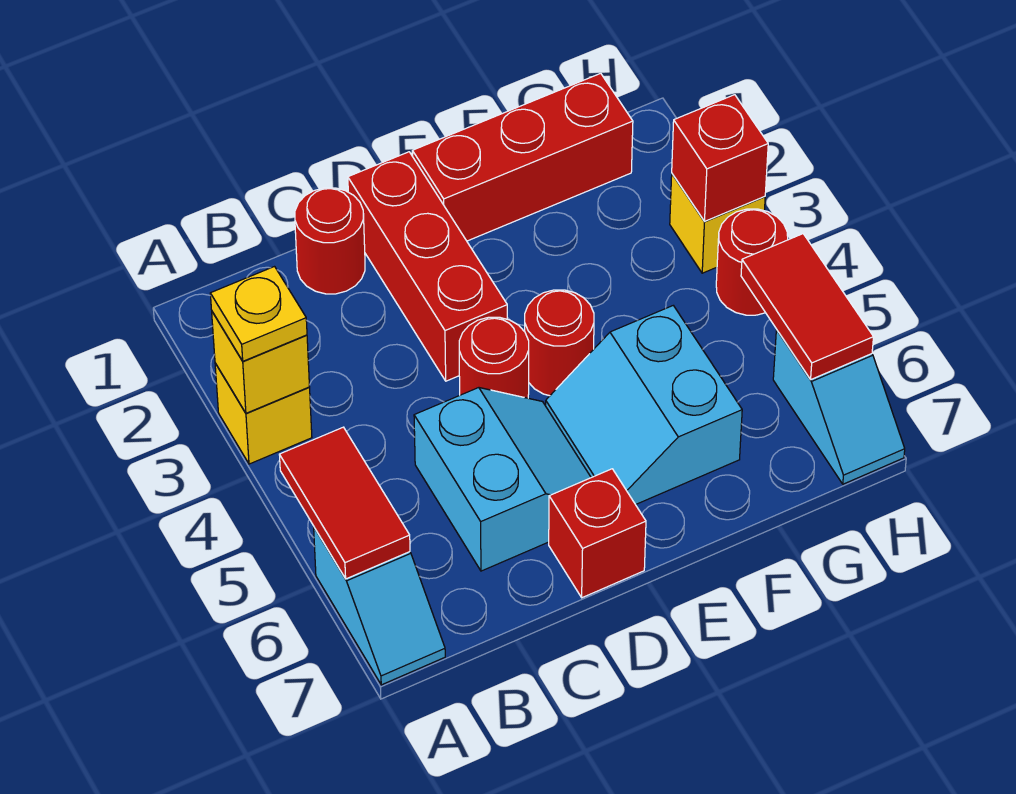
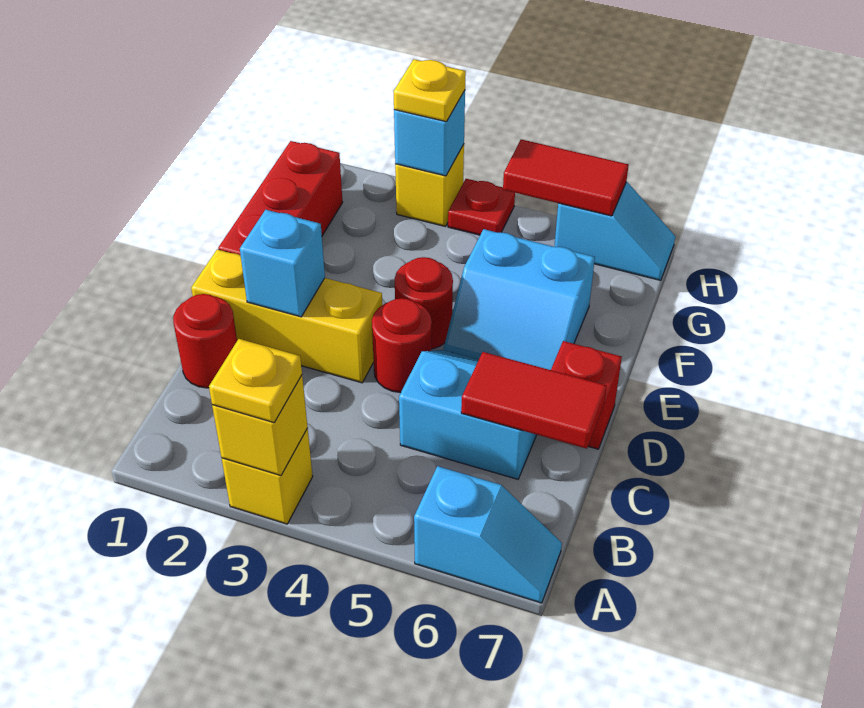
red tile A5:A6 level 2 -> red tile C6:C7 level 2
red brick D1:D3 level 1 -> yellow brick D1:D3 level 1
none -> cyan brick D2 level 2
red brick H3 level 2 -> cyan brick H3 level 2
none -> yellow plate H3 level 3
red round brick H4 level 1 -> red plate H4 level 1

